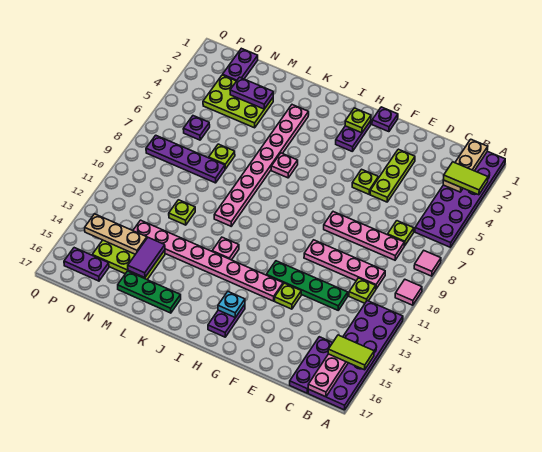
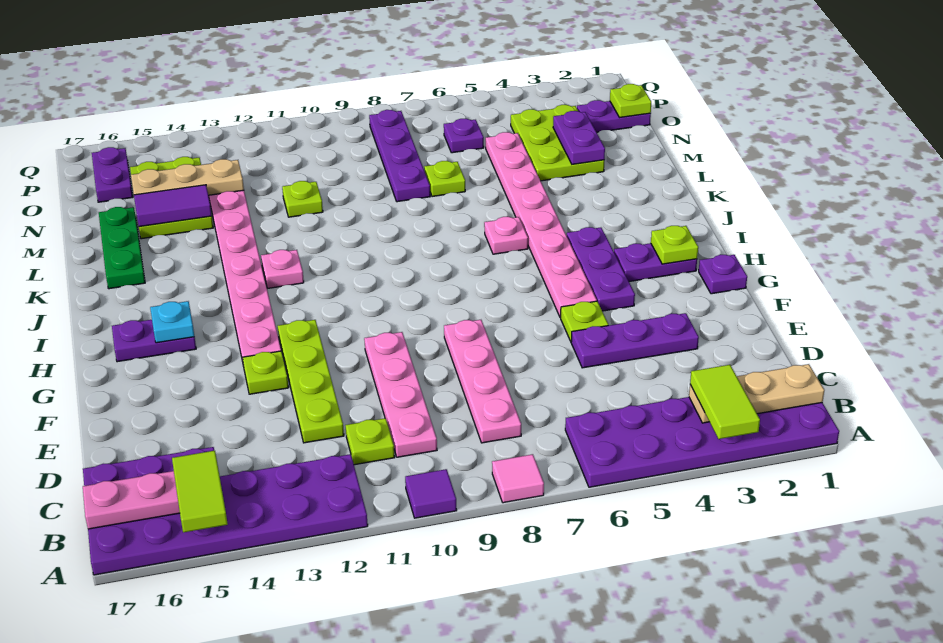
pink tile A10 level 1 -> purple tile A10 level 1
lime plate C7 level 1 -> lime plate O1 level 2
green plate D12:G12 level 1 -> lime plate D12:G12 level 1
lime plate E3:E5 level 1 -> purple plate E3:E5 level 1
none -> purple plate G4:I4 level 1
pink plate K3:K10 level 1 -> pink plate G5:N5 level 1
tan plate N14:P14 level 2 -> tan plate N13:N15 level 2

